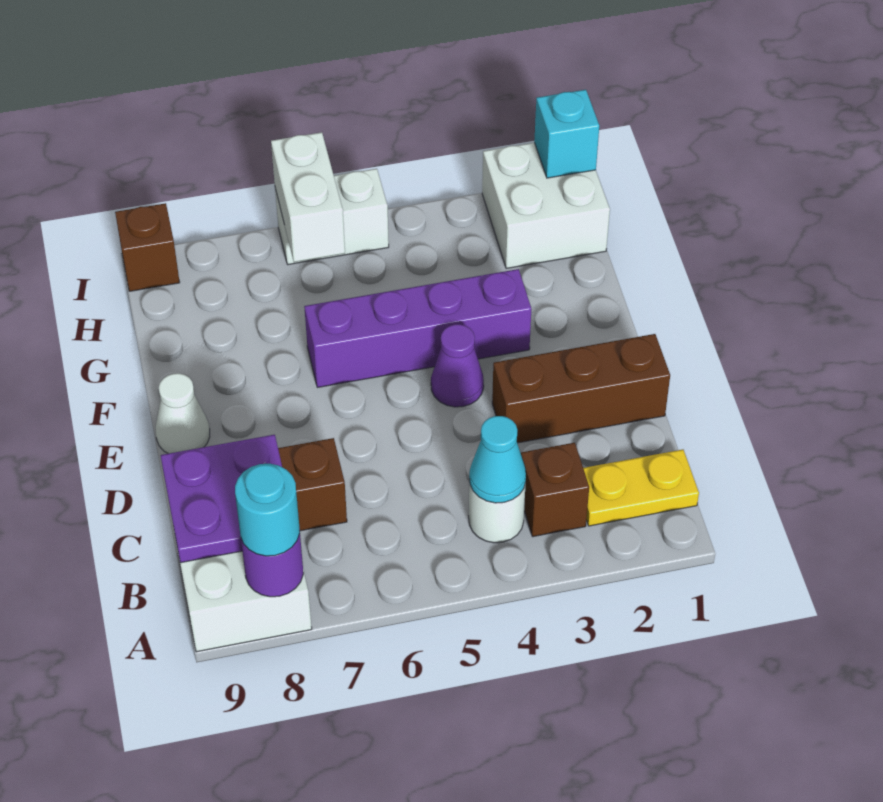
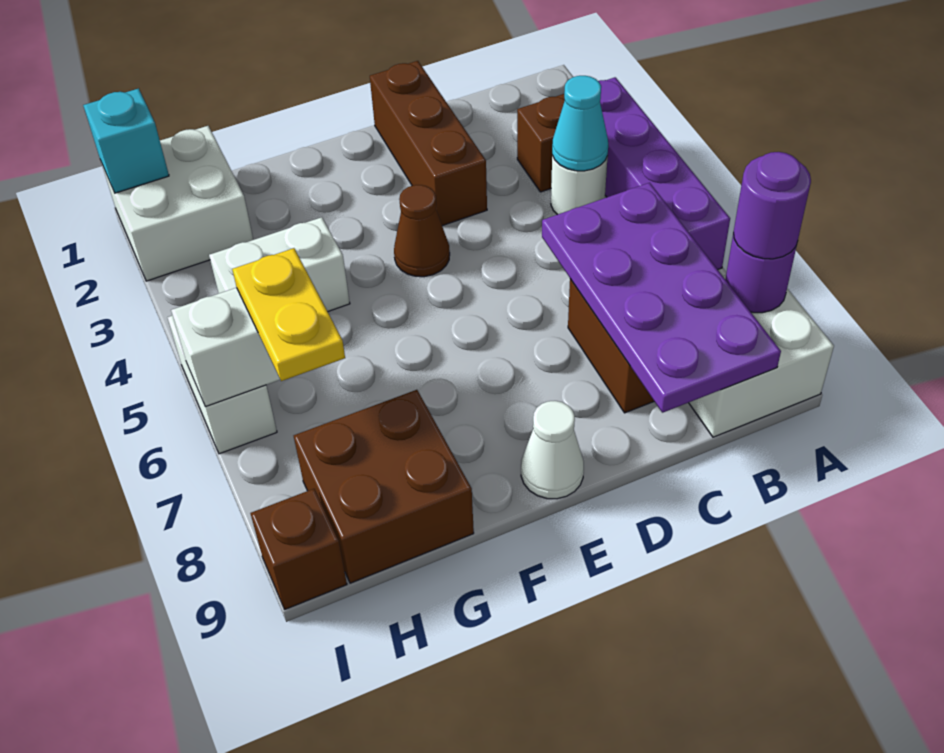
cyan round brick A8 level 3 -> purple round brick A8 level 3
yellow plate B1:B2 level 1 -> yellow plate H6:H7 level 3
purple plate B8:C9 level 2 -> purple plate B6:C9 level 2
purple cone E4 level 1 -> brown cone E4 level 1
purple brick F3:F6 level 1 -> purple brick A3:A6 level 1
none -> white brick G4:H4 level 1
none -> brown brick G8:H9 level 1

